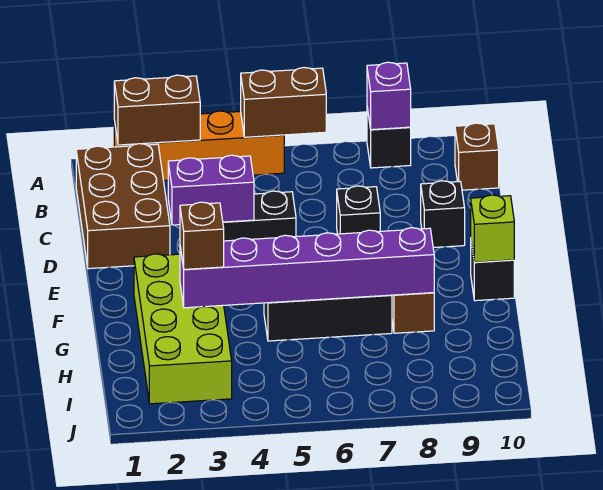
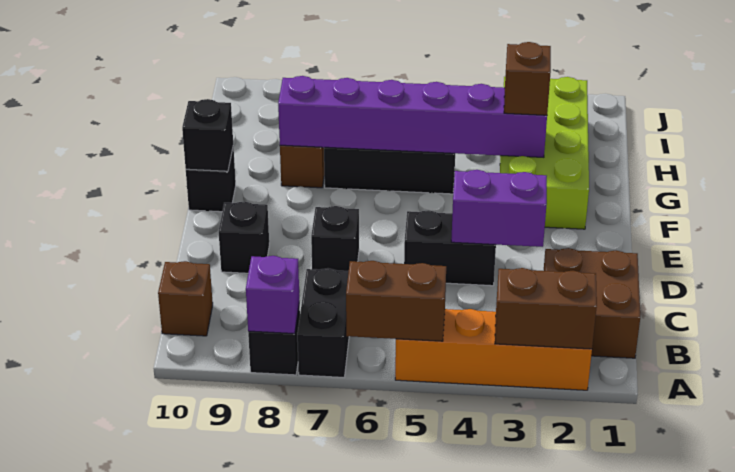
none -> black brick A7:B7 level 1
brown brick B1:D2 level 1 -> brown brick B1:C2 level 1
lime brick F10 level 2 -> black brick F10 level 2

